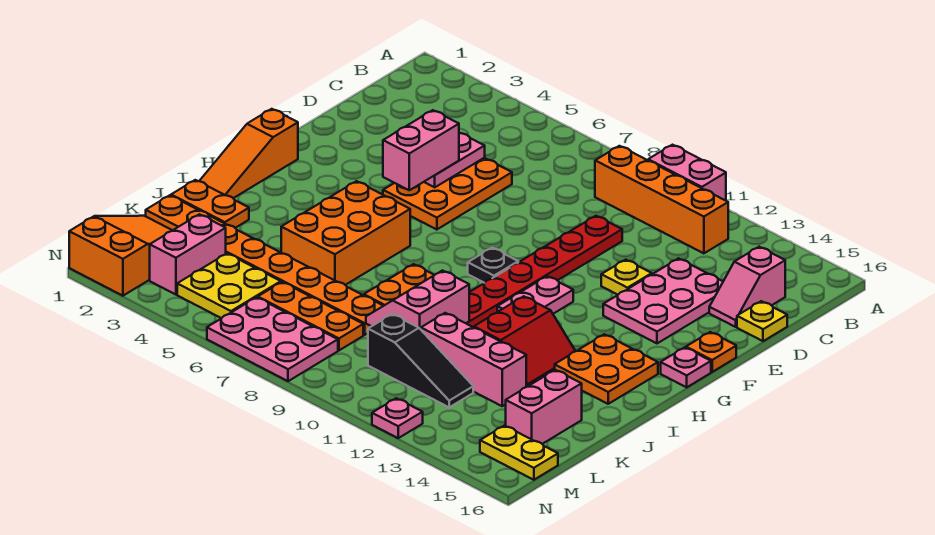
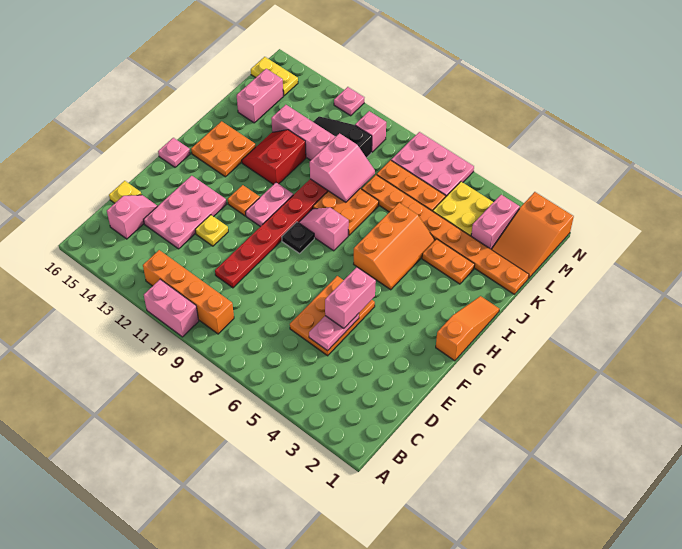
orange plate F16 level 1 -> orange plate G12 level 1
orange brick H5:J6 level 1 -> orange slope H5:J6 level 1 top 6
none -> pink slope H8:H9 level 1 top 8
orange plate J1:J2 level 1 -> orange plate J3:J4 level 1
none -> pink brick M10 level 1

